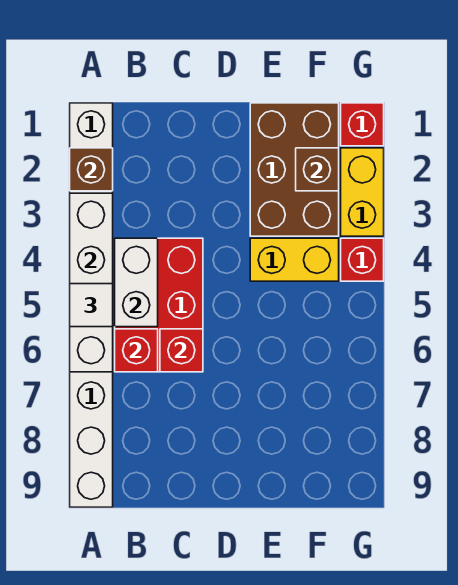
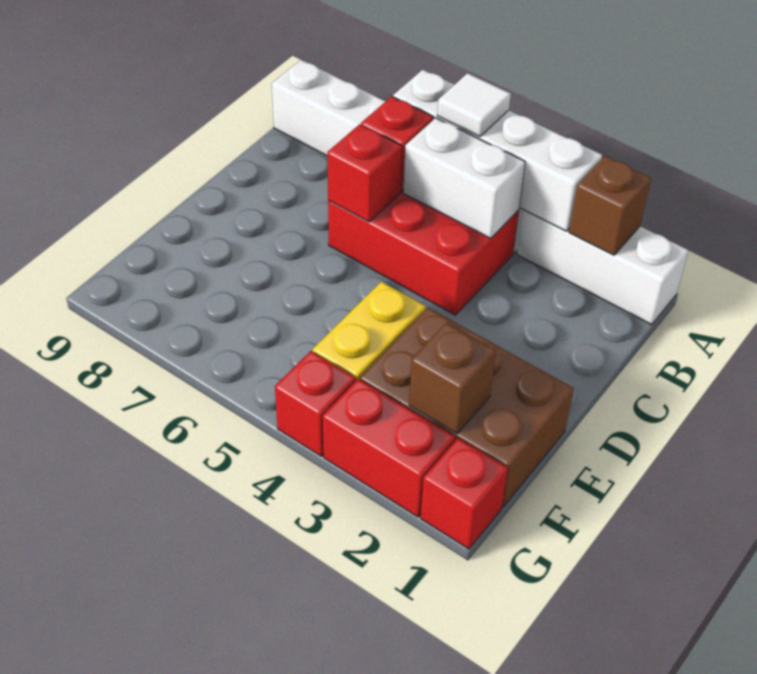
yellow brick G2:G3 level 1 -> red brick G2:G3 level 1

